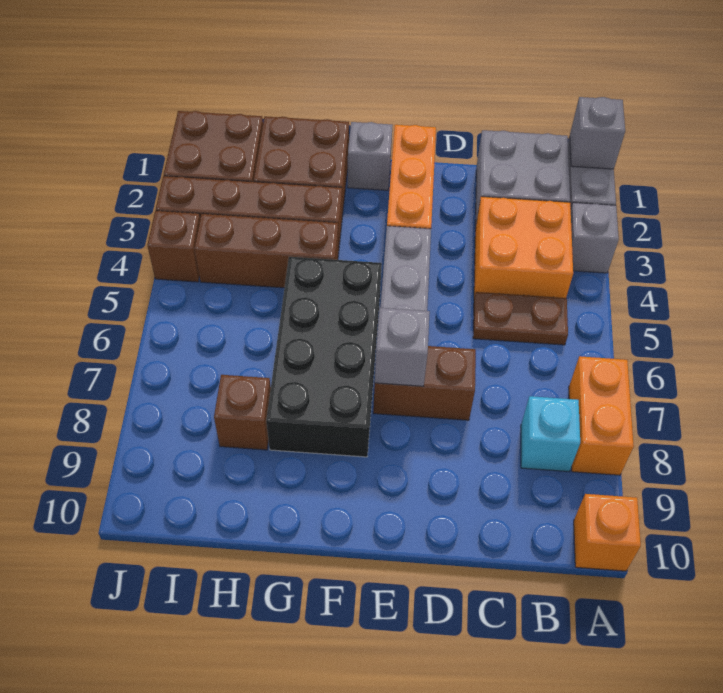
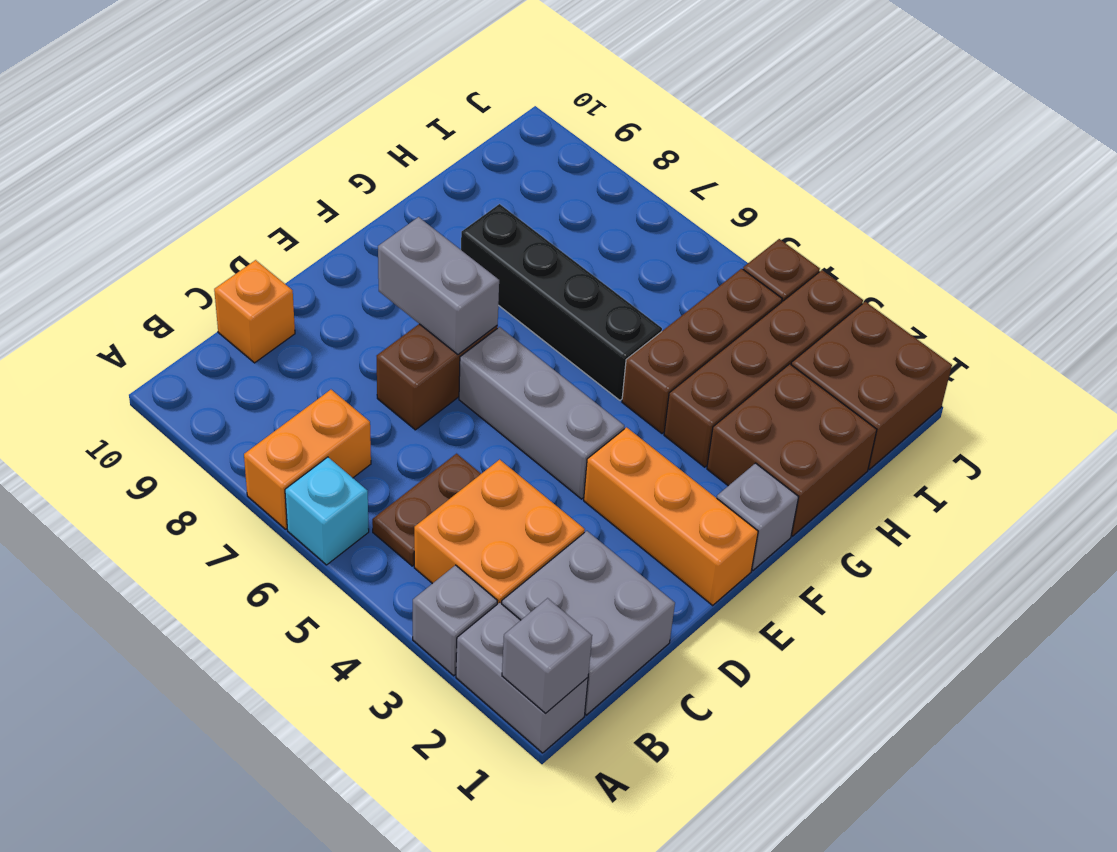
orange brick A7:A8 level 1 -> orange brick A7:B7 level 1
orange brick A10 level 1 -> orange brick C10 level 1
cyan brick B8 level 1 -> cyan brick A6 level 1
grey brick E7 level 2 -> grey brick E7:E8 level 2
black brick F5:G8 level 1 -> black brick G5:G8 level 1
brown brick H8 level 1 -> none

